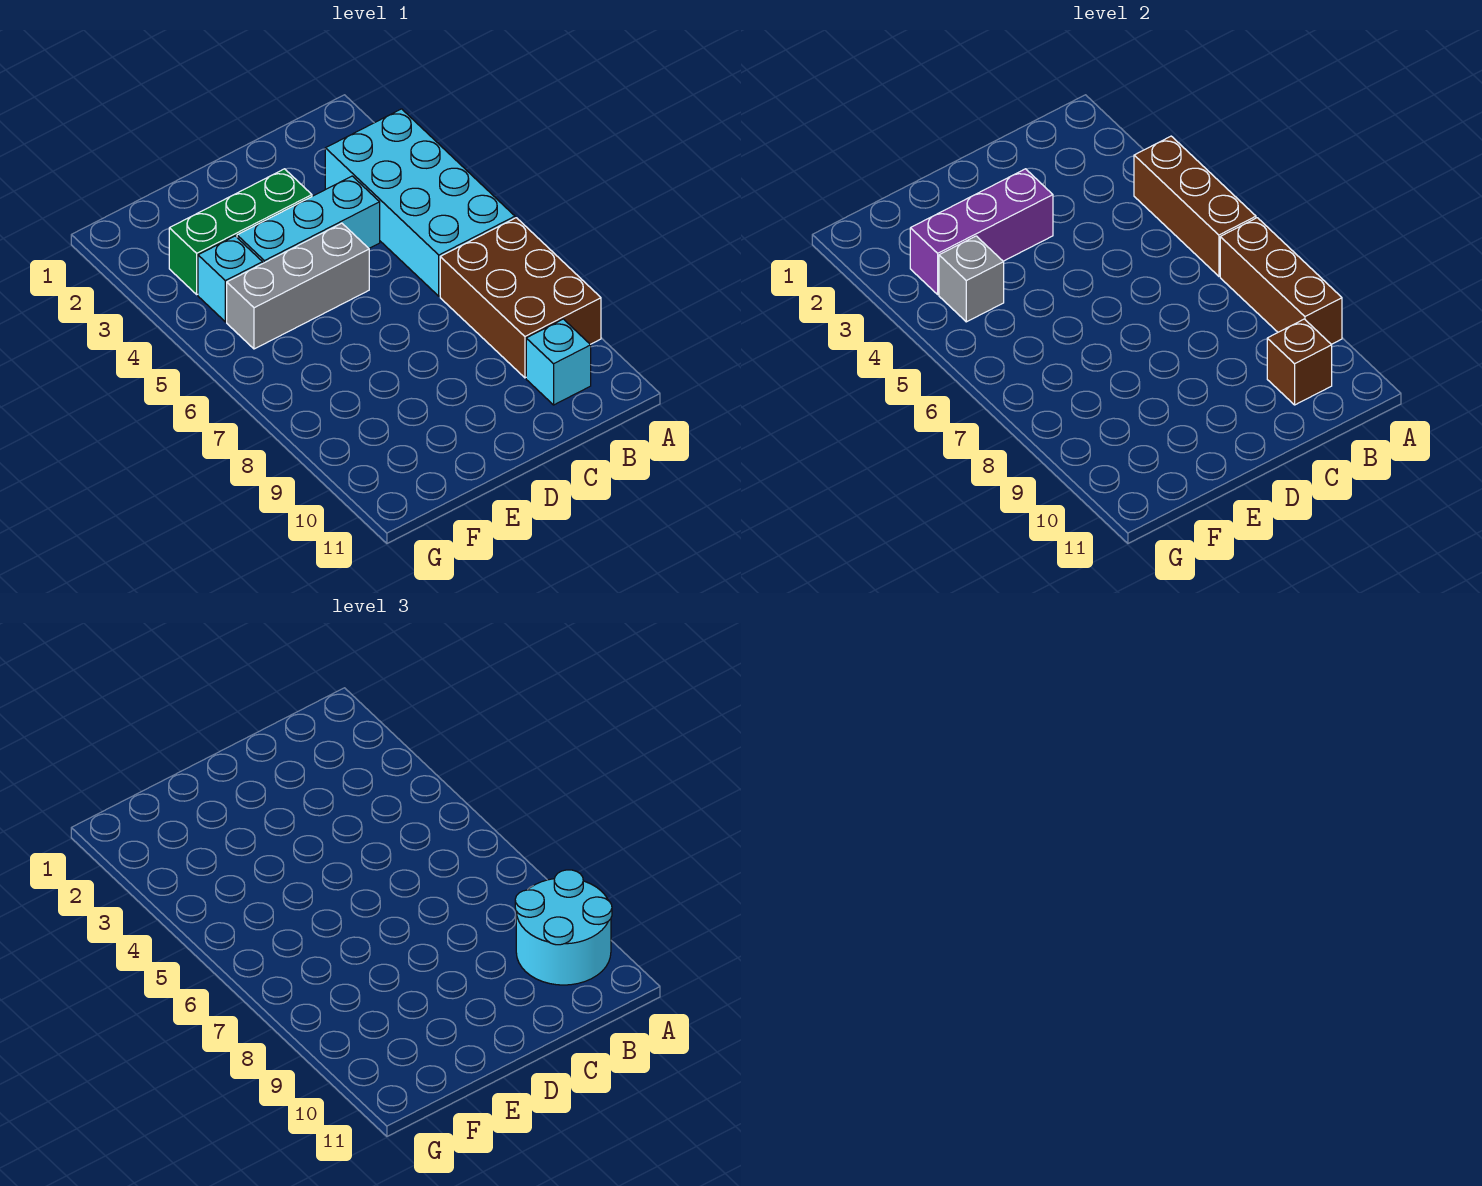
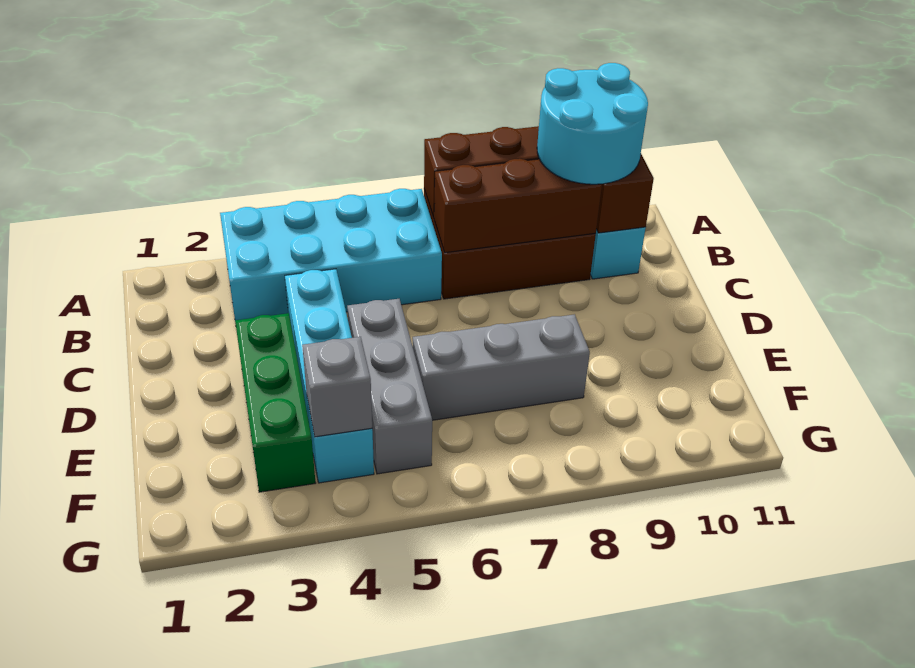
brown brick A4:A6 level 2 -> brown brick B7:B9 level 2
purple brick D3:F3 level 2 -> none
none -> grey brick E6:E8 level 1

